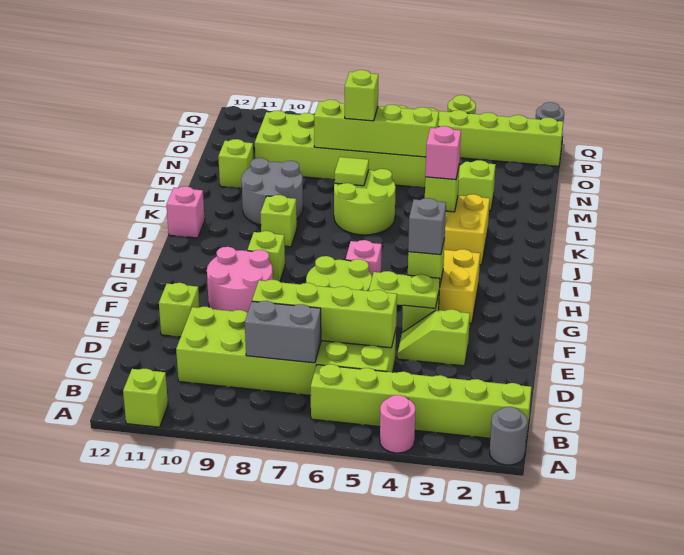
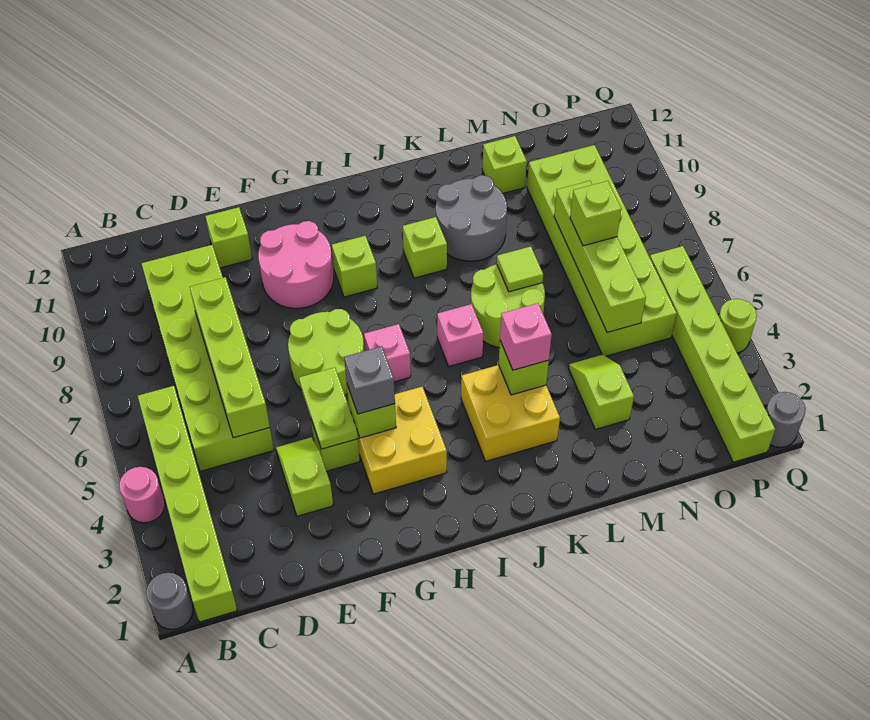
lime brick A11 level 1 -> none
grey brick C7:C8 level 2 -> none
pink brick J12 level 1 -> pink brick J6 level 1

